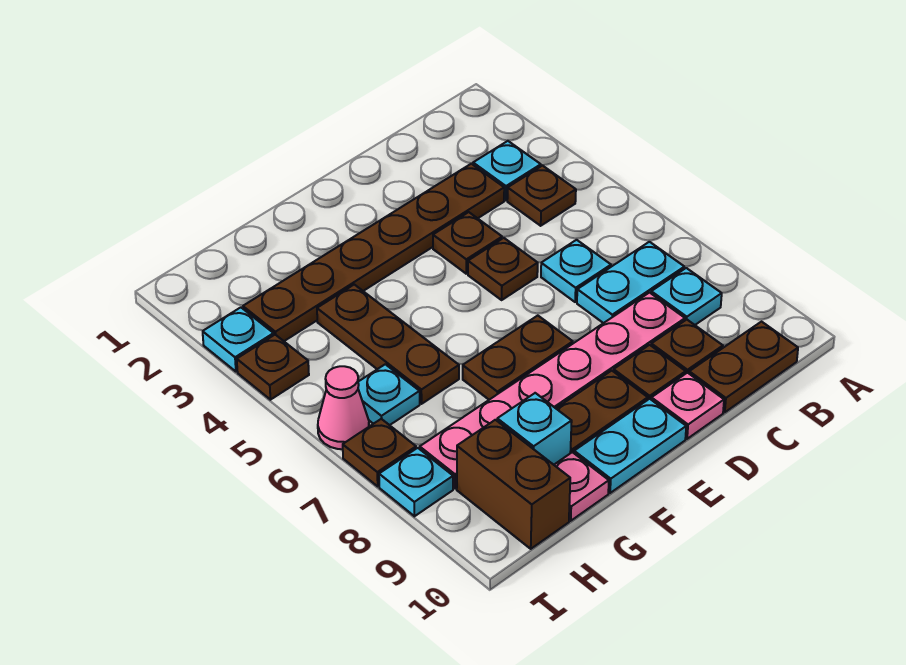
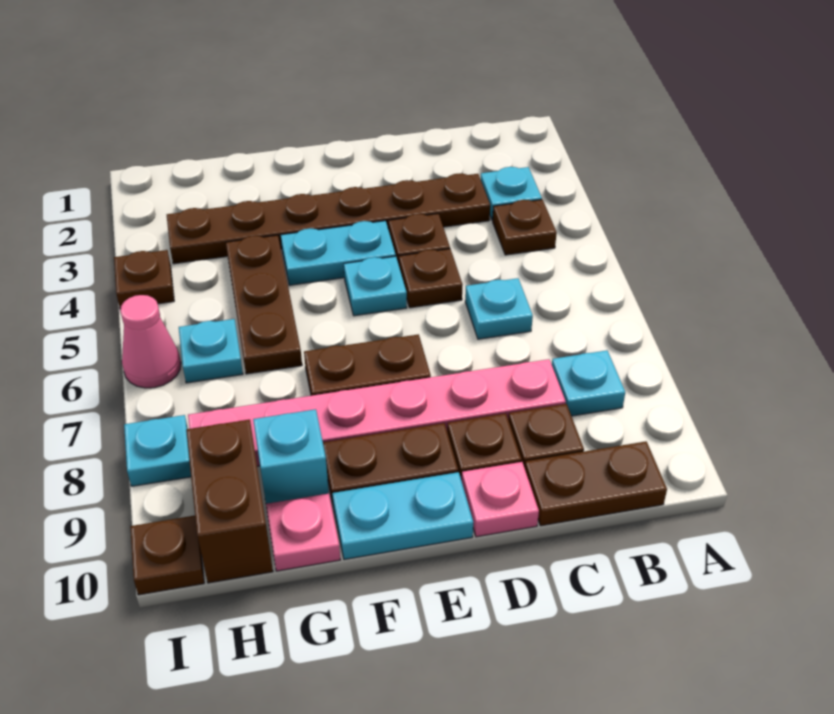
cyan plate B7:C7 level 1 -> cyan plate E4:F4 level 1
cyan plate I3 level 1 -> cyan plate E5 level 1
brown plate I7 level 1 -> brown plate I10 level 1

